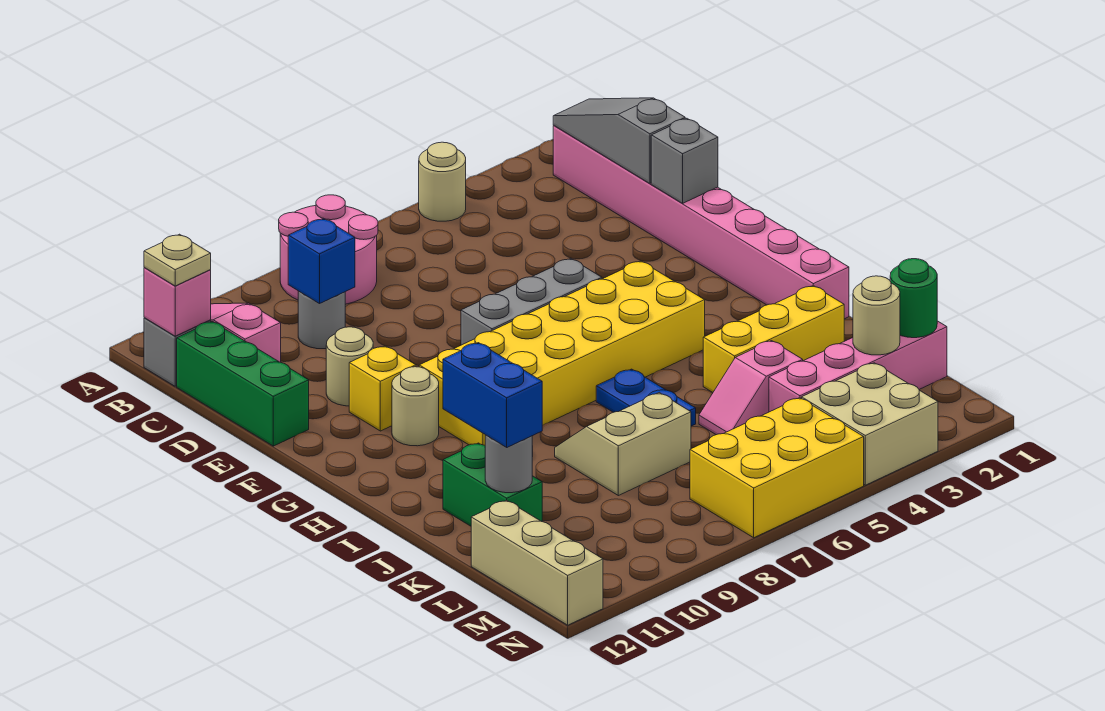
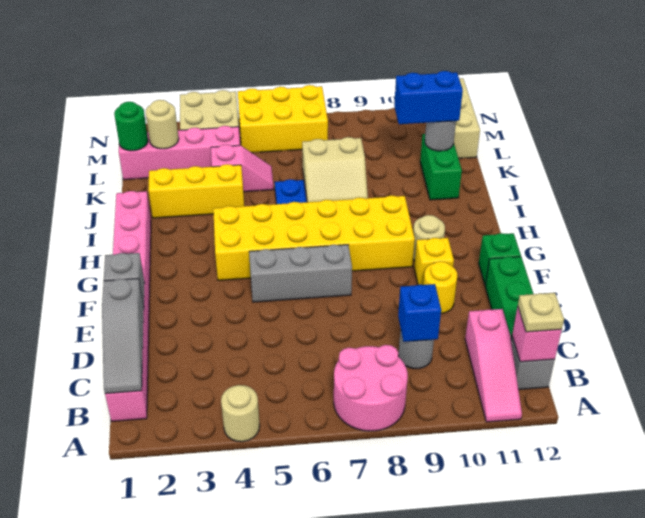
tan round brick E10 level 1 -> yellow round brick E10 level 1
none -> green brick F12 level 1
blue brick J11:K11 level 3 -> blue brick K10:K11 level 3

